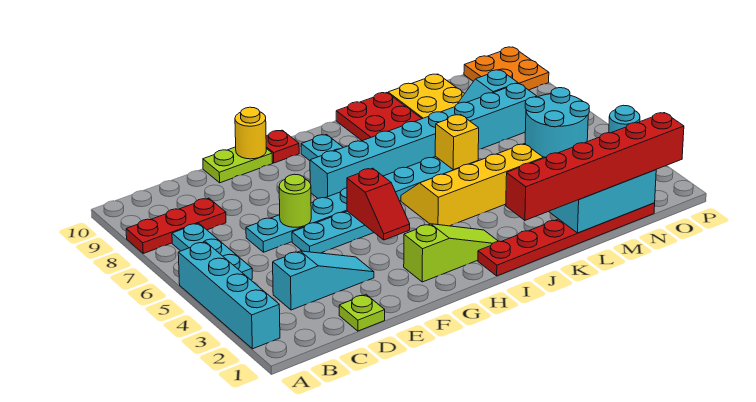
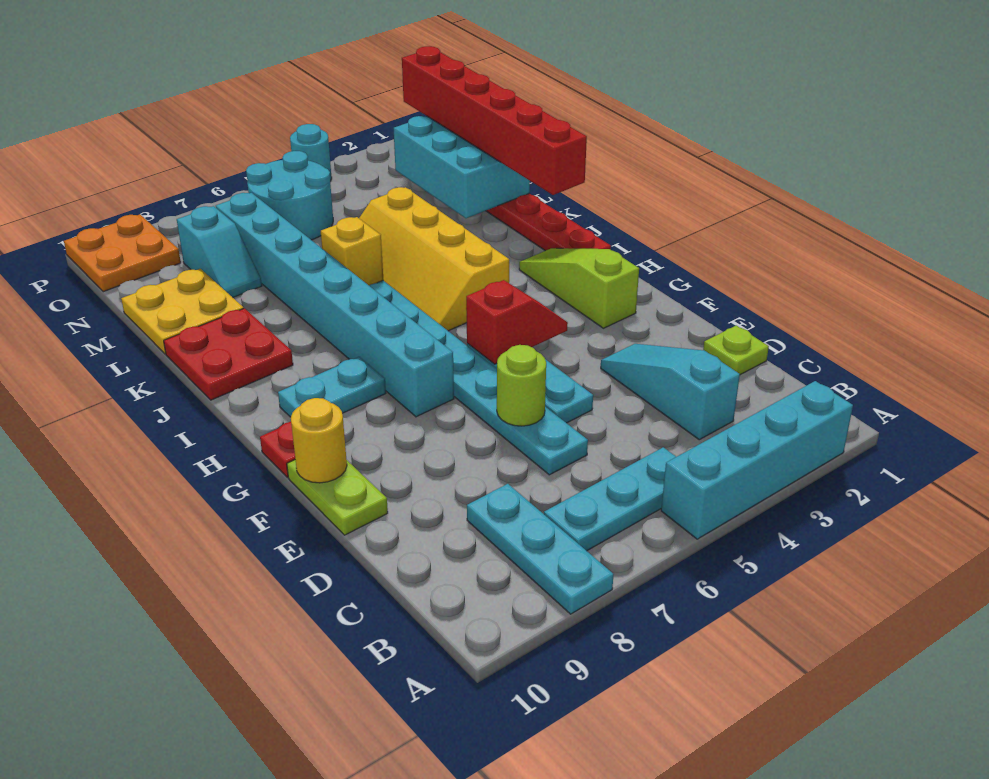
red plate A8:C8 level 1 -> cyan plate A8:C8 level 1

